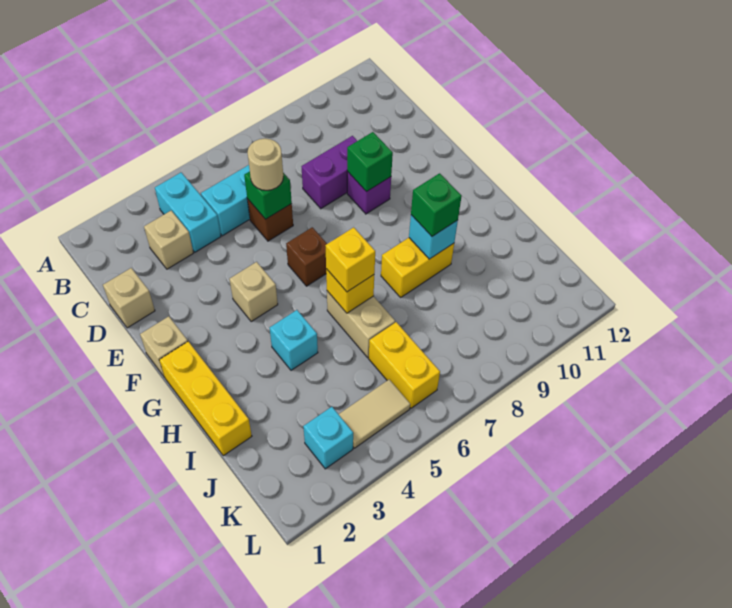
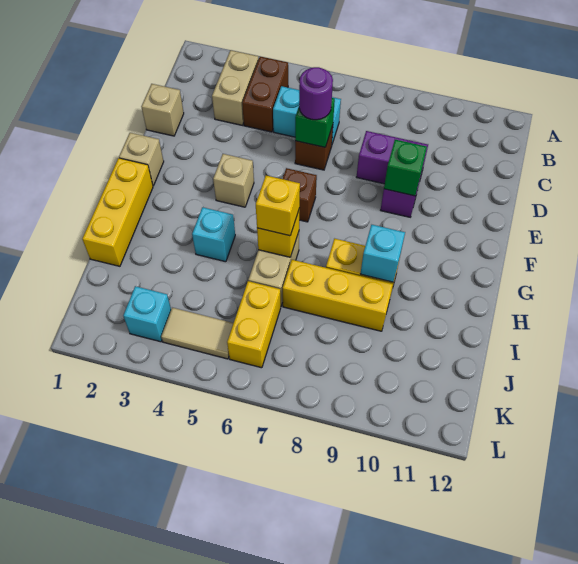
cyan brick B4:C4 level 1 -> brown brick B4:C4 level 1
tan brick C3 level 1 -> tan brick B3:C3 level 1
tan round brick D6 level 3 -> purple round brick D6 level 3
green brick H9 level 3 -> none
none -> yellow brick I7:I9 level 1

